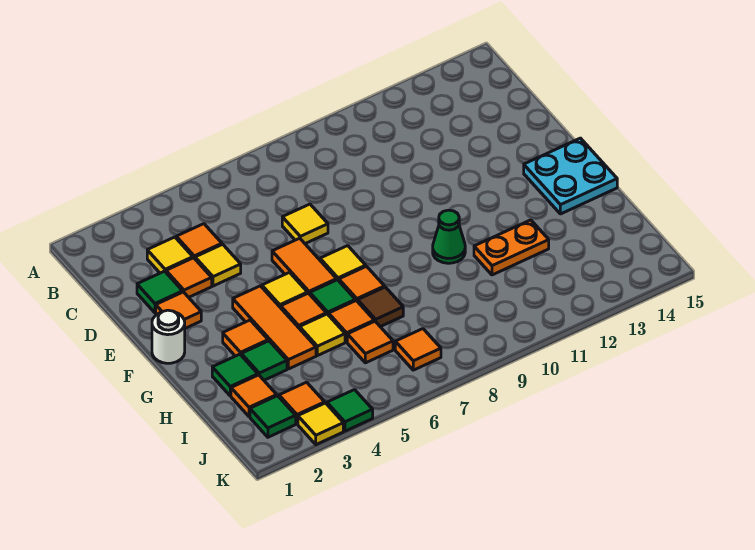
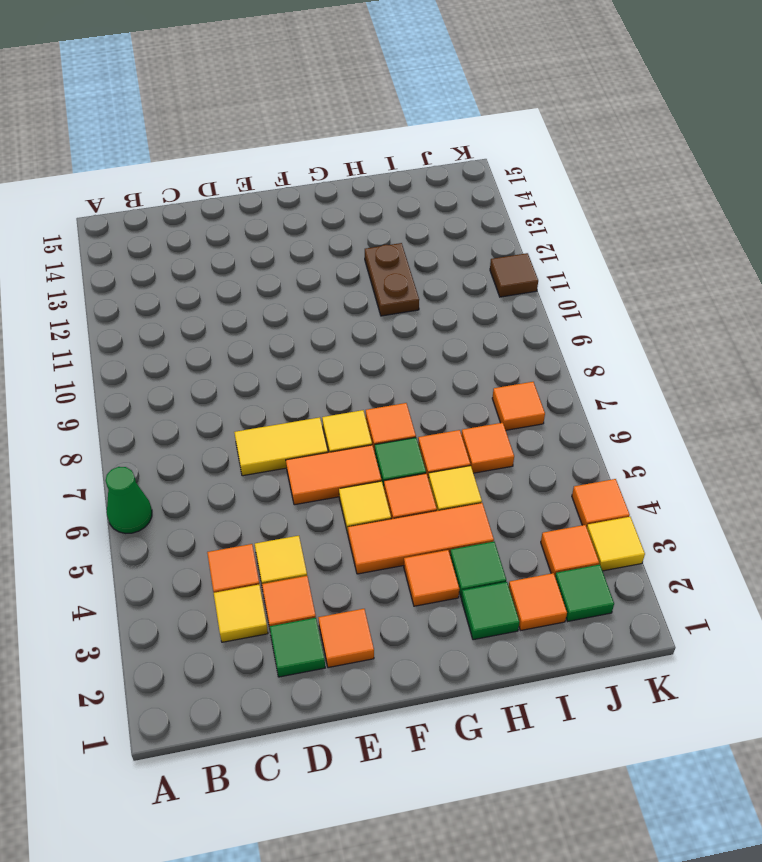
yellow tile D7 level 1 -> yellow tile D7:E7 level 1
white round brick F1 level 1 -> none
cyan plate F14:G15 level 1 -> none
green cone G10 level 1 -> green cone A6 level 1
brown tile H7 level 1 -> brown tile K11 level 1
orange plate H11:H12 level 1 -> brown plate H11:H12 level 1
green tile K4 level 1 -> orange tile K4 level 1

